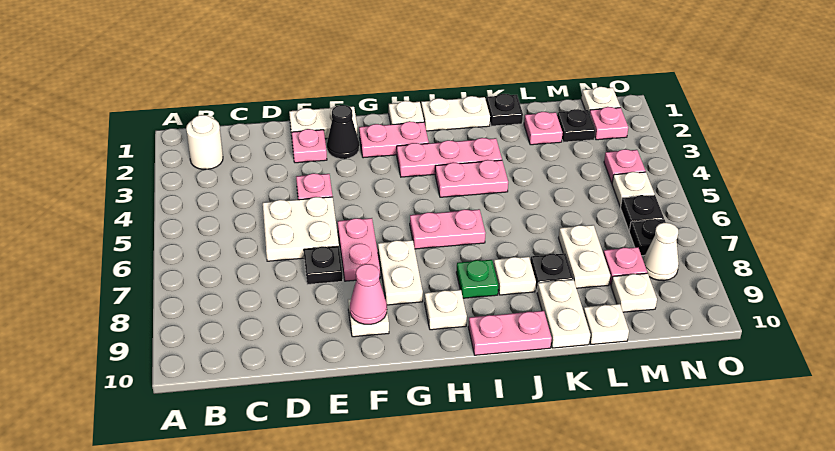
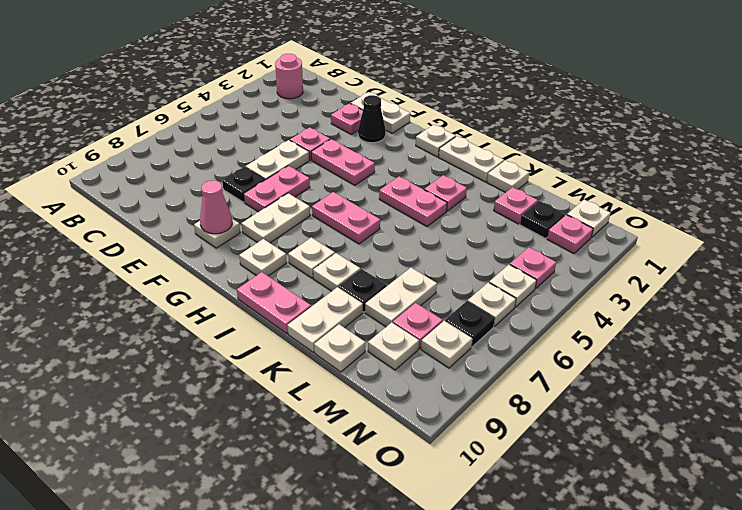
white round brick B2 level 1 -> pink round brick B2 level 1
white plate D5:E6 level 1 -> white plate E5:E6 level 1
pink plate G2:H2 level 1 -> pink plate F4:G4 level 1
pink plate H3:J3 level 1 -> pink plate J3 level 1
green plate I8 level 1 -> white plate I8 level 1
black plate K1 level 1 -> white plate K1 level 1
black plate N6 level 1 -> white plate N6 level 1
white cone N8 level 1 -> white plate N8 level 1

